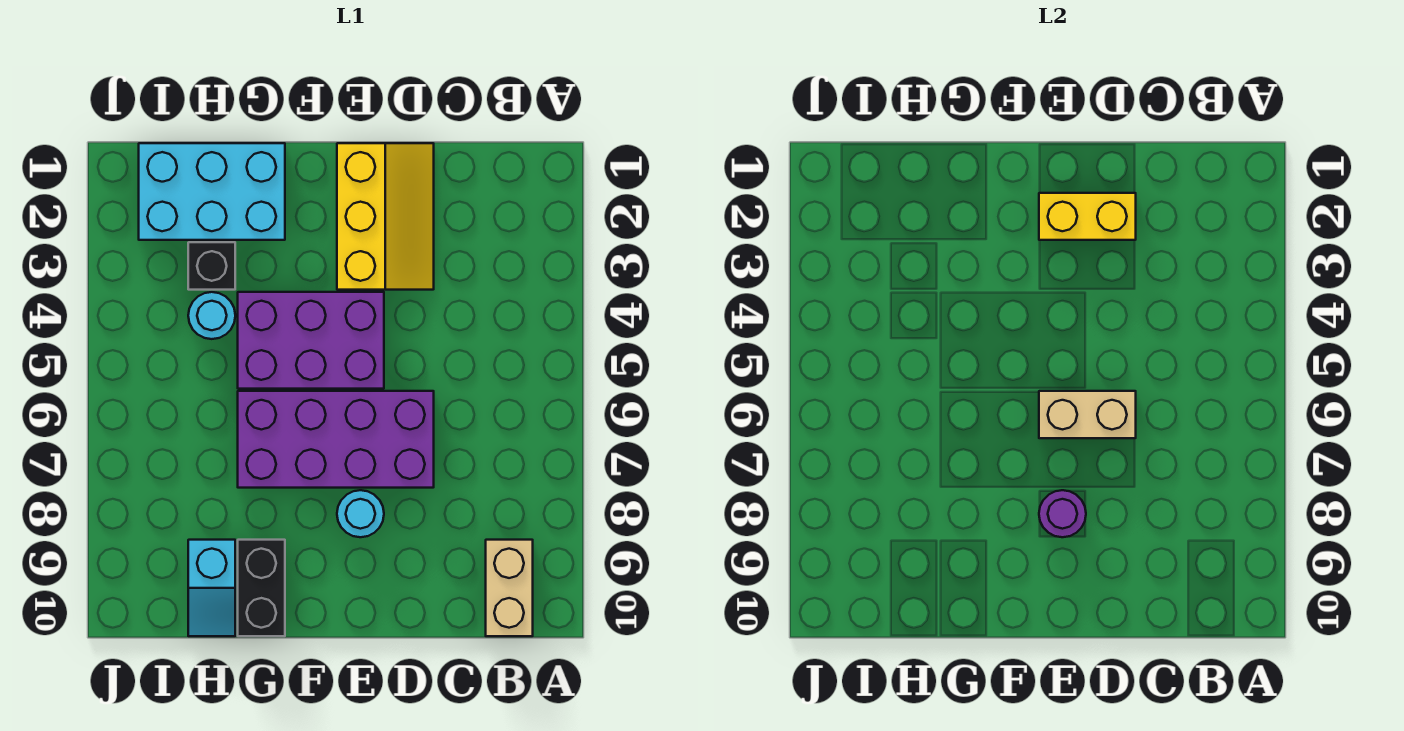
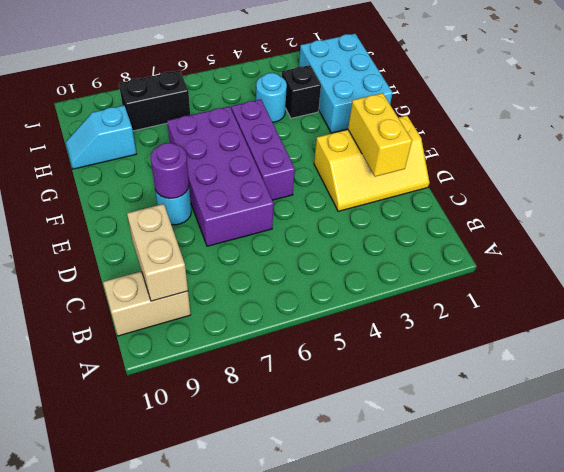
tan brick D6:E6 level 2 -> tan brick B9:C9 level 2
purple brick E4:G5 level 1 -> purple brick E5:G5 level 1
black brick G9:G10 level 1 -> black brick I7:I8 level 1

